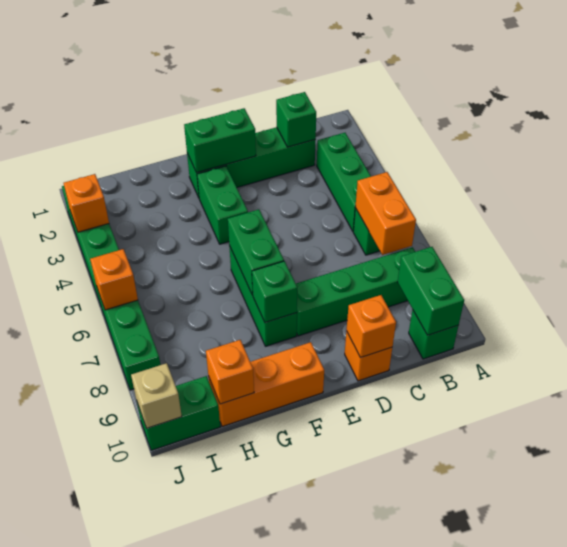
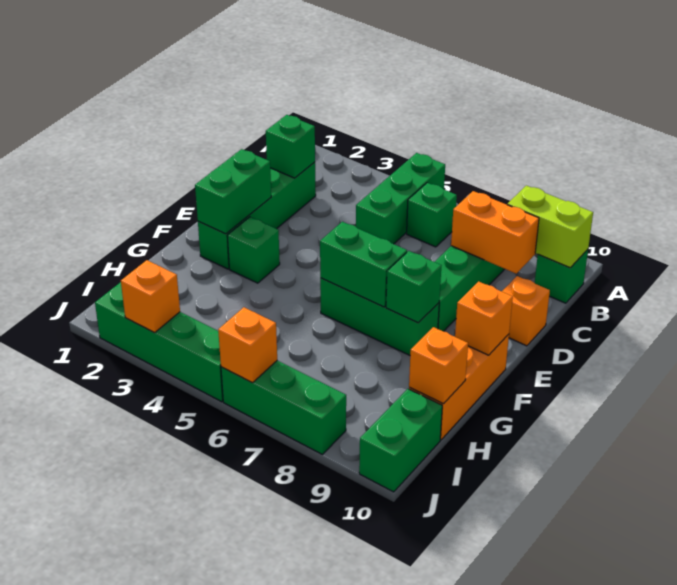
green brick B3:B5 level 1 -> green brick A5:C5 level 1
orange brick B6:B7 level 2 -> orange brick C8:C9 level 2
green brick B9:B10 level 2 -> lime brick B9:B10 level 2
orange brick D10 level 2 -> orange brick F10 level 2
green brick F3:F4 level 1 -> green brick F3 level 1
tan brick J10 level 2 -> none

